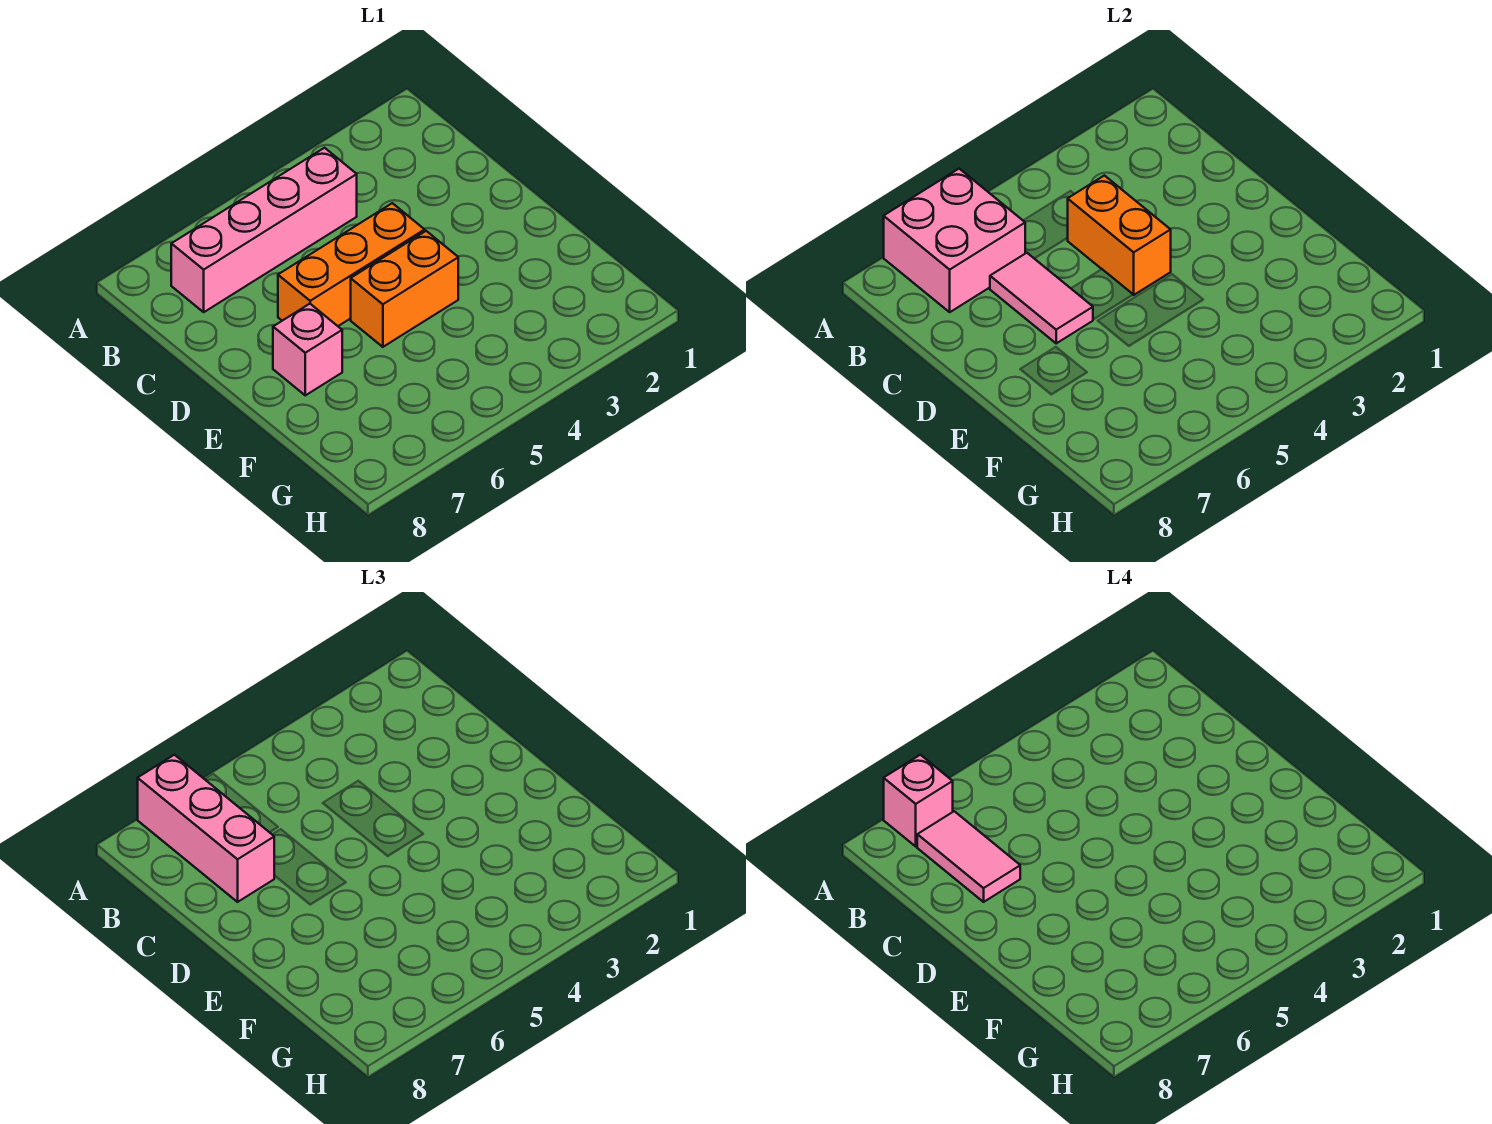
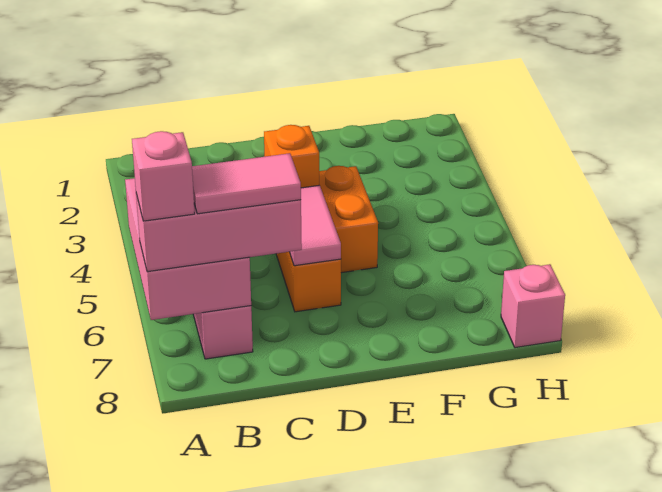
pink brick A6:B7 level 2 -> pink brick A5:B7 level 2
orange brick C4:D4 level 2 -> orange brick D4 level 2
pink tile C6:D6 level 2 -> pink tile D5:D6 level 2
pink brick E7 level 1 -> pink brick H8 level 1

